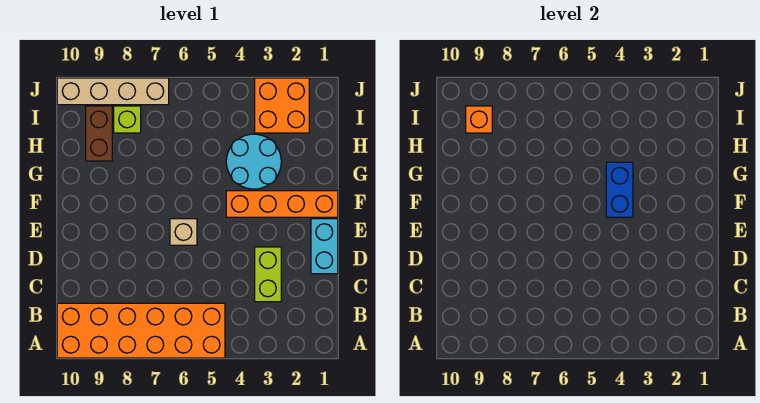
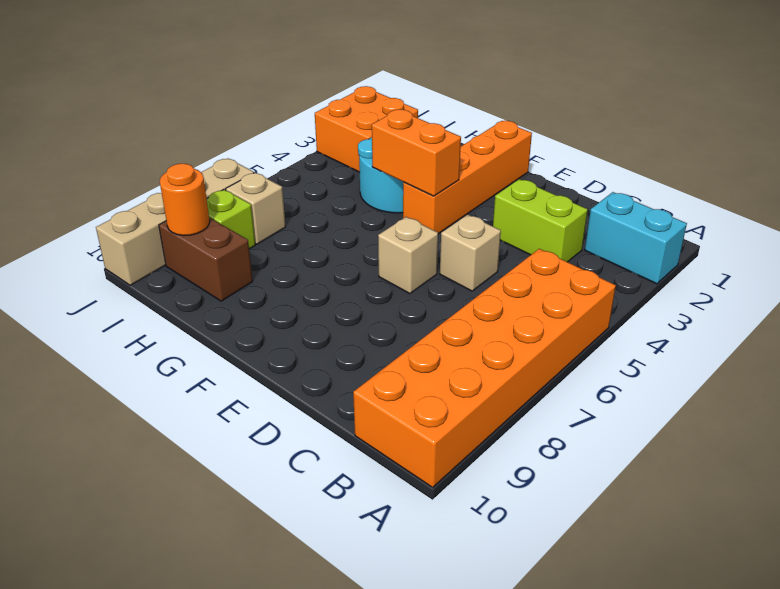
cyan brick D1:E1 level 1 -> cyan brick A2:B2 level 1
none -> tan brick D5 level 1
blue brick F4:G4 level 2 -> orange brick F4:G4 level 2
none -> tan brick I7 level 1
orange brick I9 level 2 -> orange round brick I9 level 2

